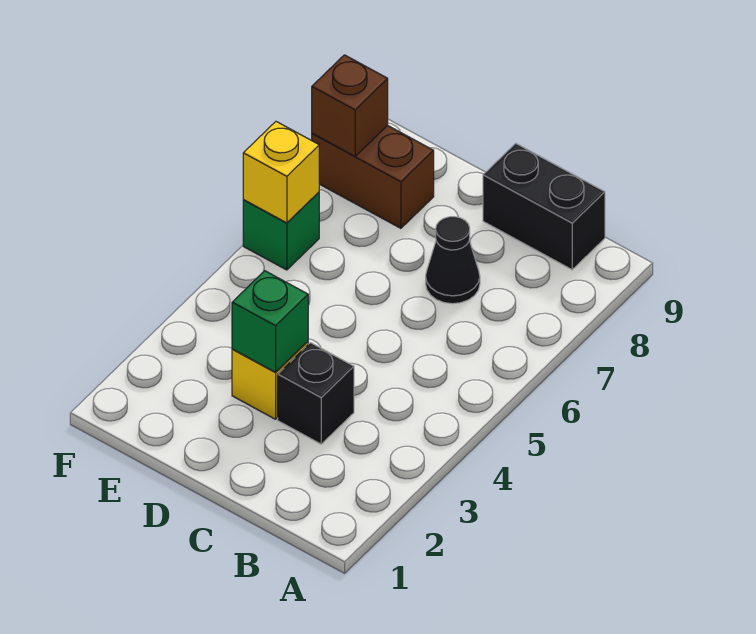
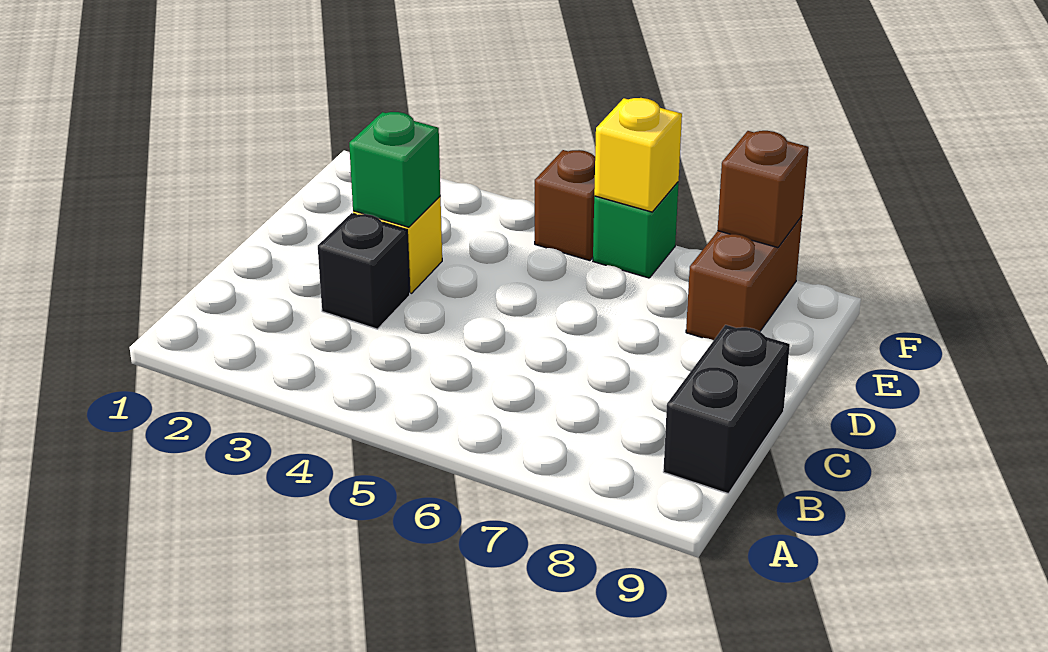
black cone C7 level 1 -> none
none -> brown brick F5 level 1

